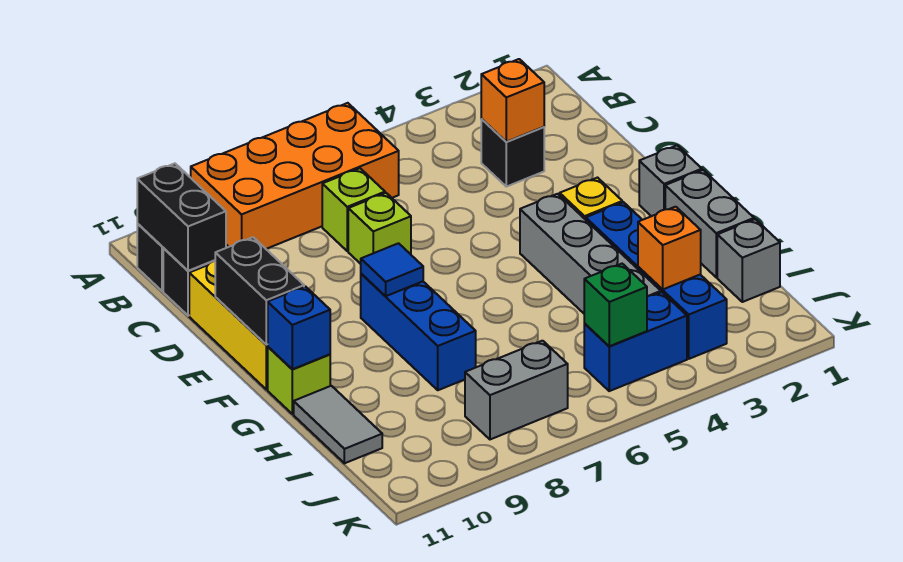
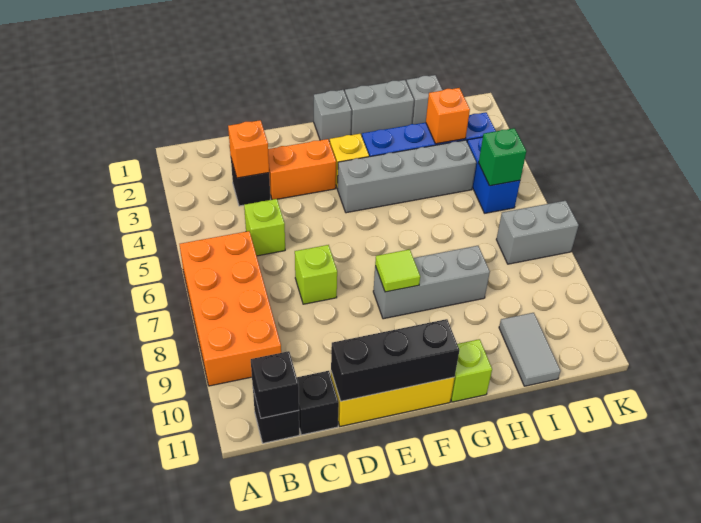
black brick B11:C11 level 2 -> black brick B11 level 2
lime brick C7 level 1 -> lime brick C5 level 1
none -> orange brick D3:E3 level 1
black brick E11:F11 level 2 -> black brick D11:F11 level 2
blue brick F8:H8 level 1 -> grey brick F8:H8 level 1
blue tile F8 level 2 -> lime tile F8 level 2
blue brick G11 level 2 -> none
grey tile H11:I11 level 1 -> grey tile I10:I11 level 1
grey brick J7:J8 level 1 -> grey brick J7:K7 level 1

